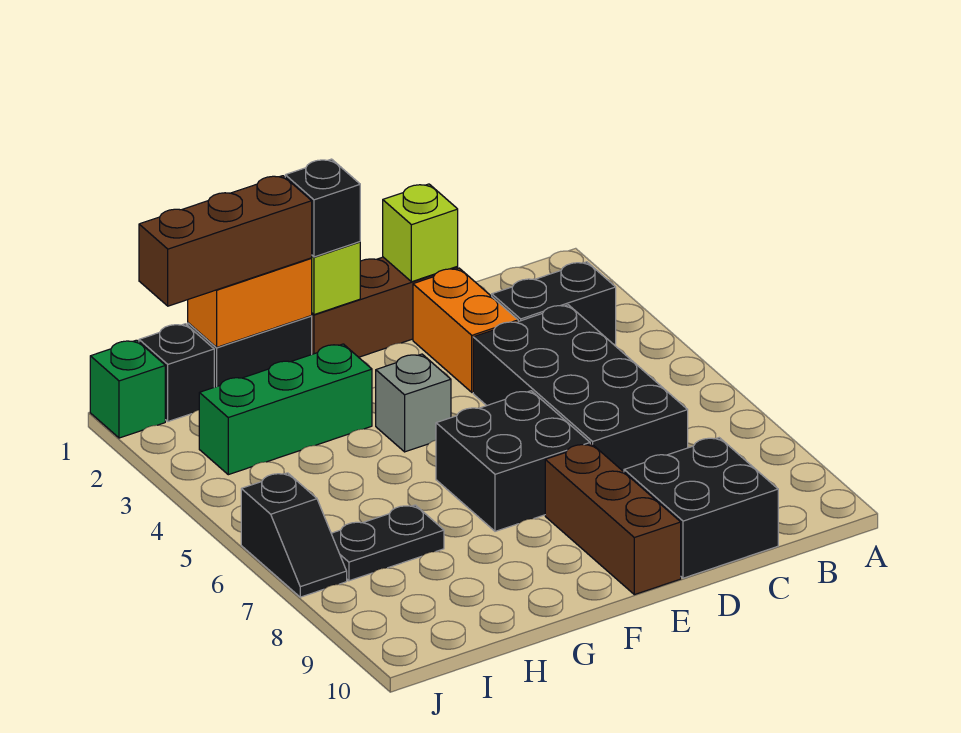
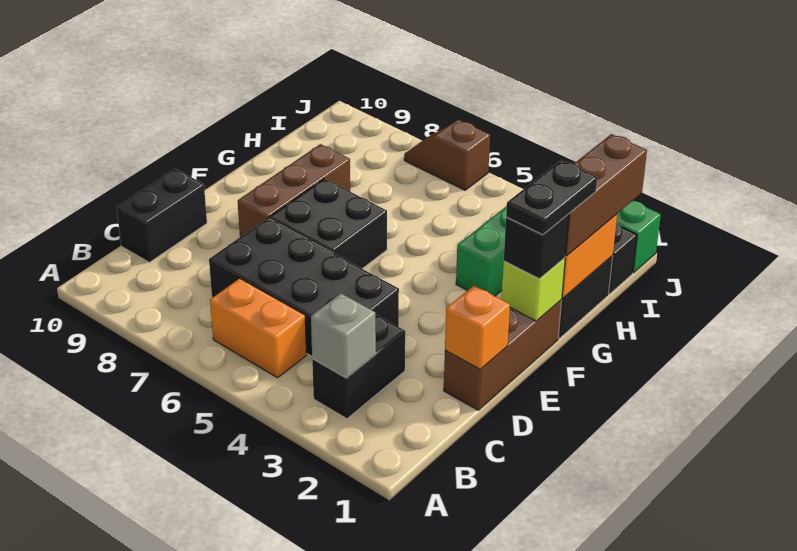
black brick C9:D10 level 1 -> black brick C10:D10 level 1
lime brick D1 level 2 -> orange brick D1 level 2
orange brick D2:D3 level 1 -> orange brick B5:B6 level 1
brown brick E8:E10 level 1 -> brown brick E8:G8 level 1
grey brick F4 level 1 -> grey brick B3 level 2
black plate H7:I7 level 1 -> black plate F1:G1 level 4
black slope J6:J7 level 1 top 6 -> brown slope J6:J7 level 1 top 6

